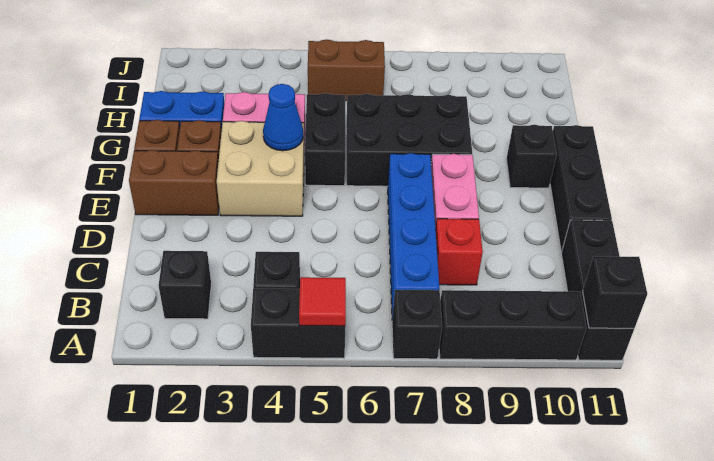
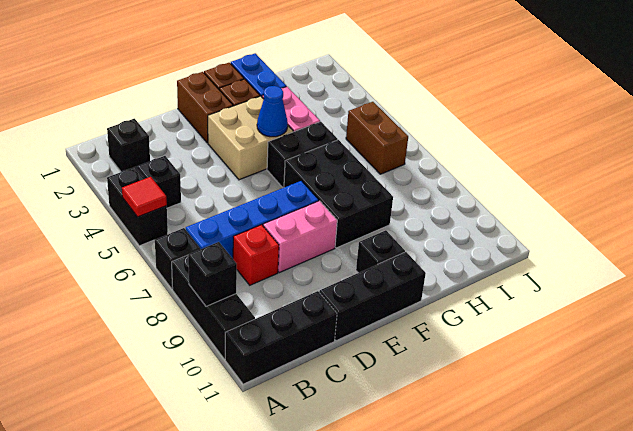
black brick A11 level 2 -> black brick A9 level 2

